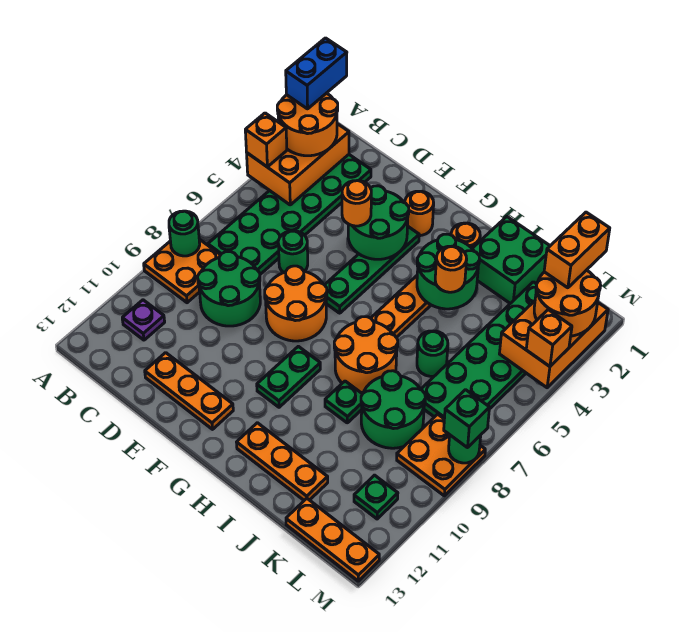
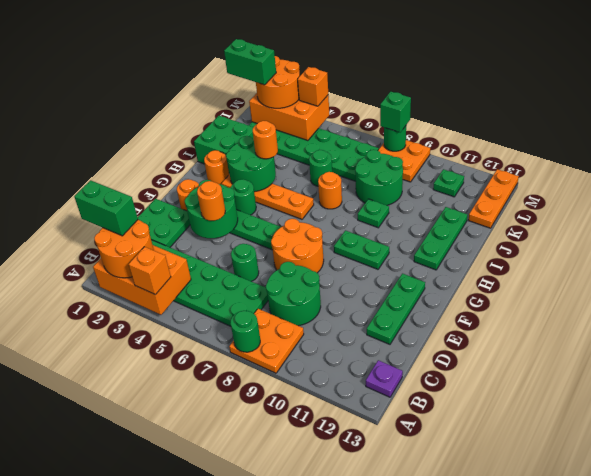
blue brick A1:A2 level 4 -> none
none -> green brick B1:B2 level 4
purple plate B11 level 1 -> purple plate B13 level 1
none -> green plate D1:E2 level 1
orange plate D12:F12 level 1 -> green plate D12:F12 level 1
none -> green round brick G4 level 1
orange round brick H7:I8 level 1 -> orange round brick I7 level 1
orange plate H12:J12 level 1 -> green plate H12:J12 level 1
orange brick L1:L2 level 4 -> green brick L1:L2 level 4

